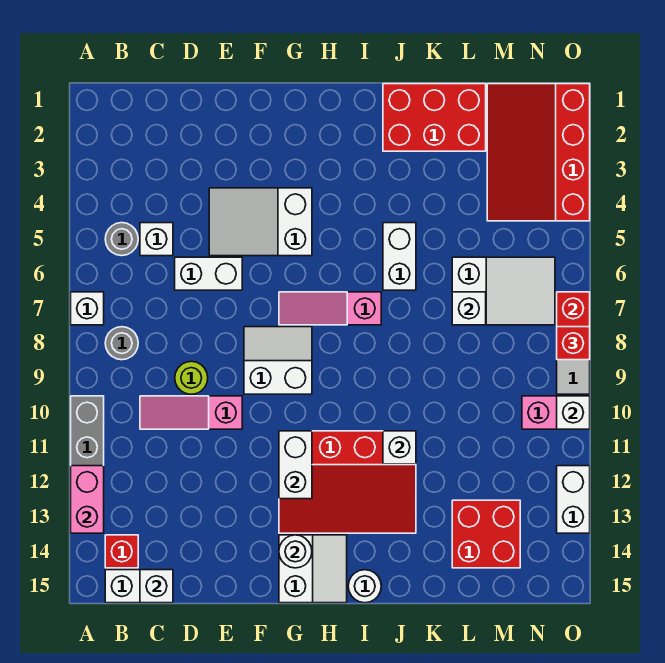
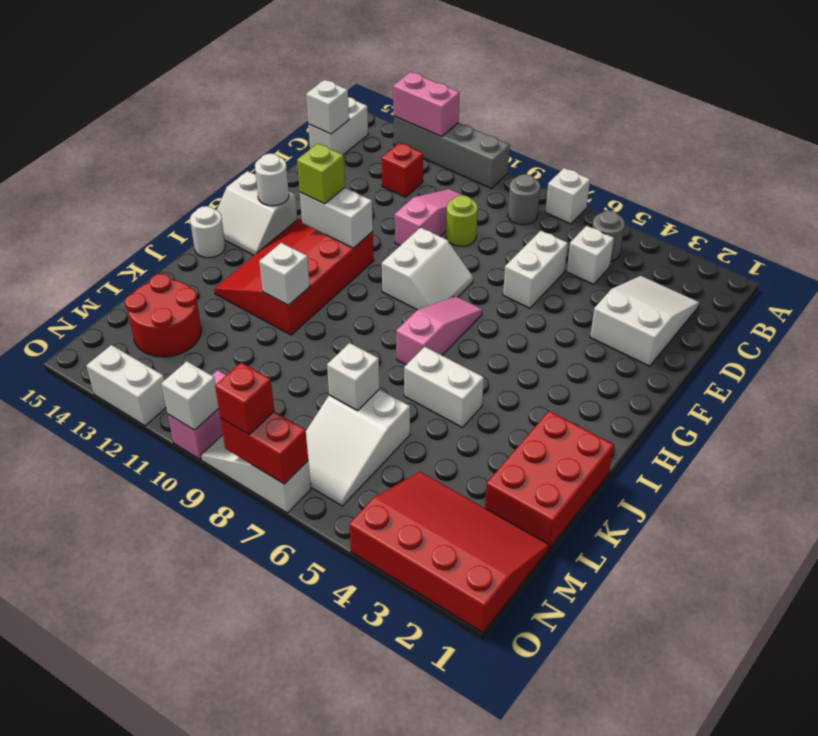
red brick B14 level 1 -> red brick C12 level 1
white slope E4:G5 level 1 top G -> white slope C2:E3 level 1 top E
none -> lime brick G12 level 3
red brick L13:M14 level 1 -> red round brick L13:M14 level 1

